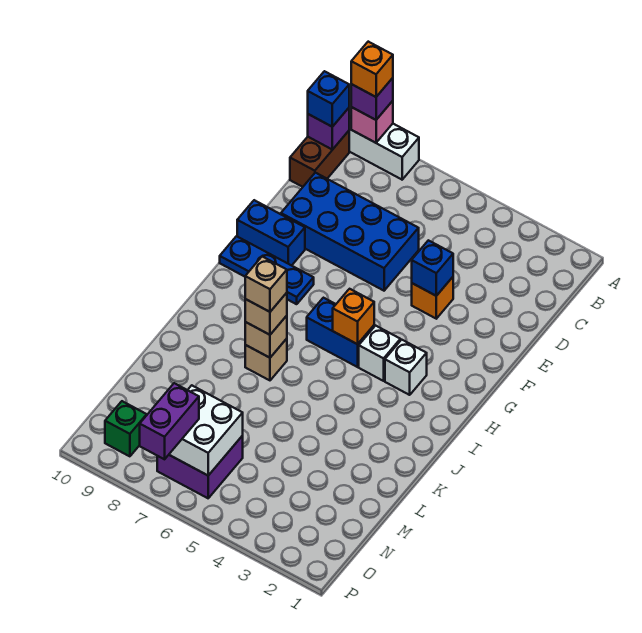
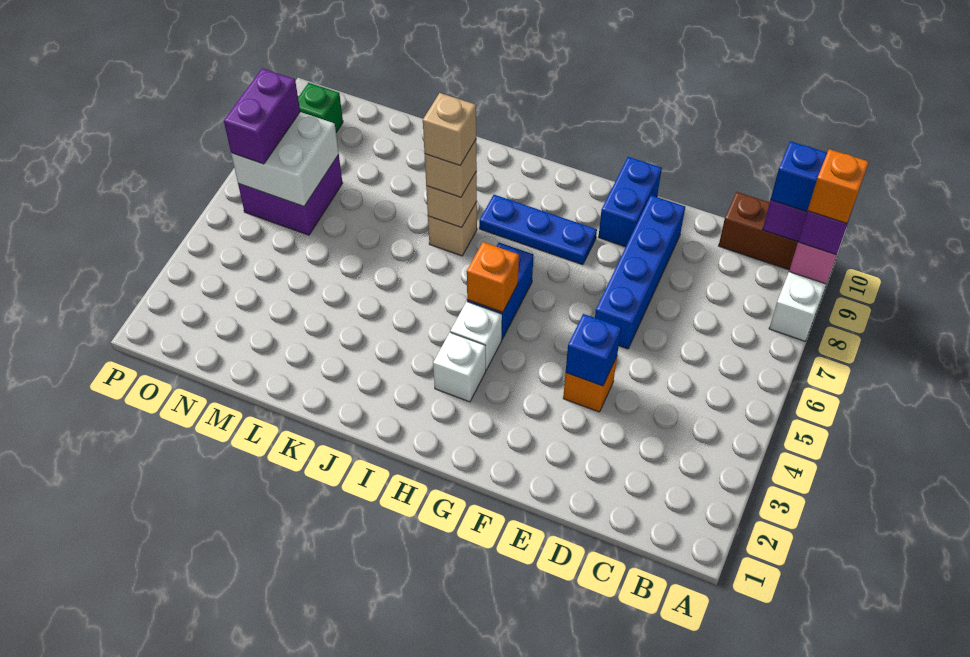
blue brick D6:E9 level 1 -> blue brick E6:E9 level 1
blue plate G8:G10 level 1 -> blue plate G8:I8 level 1
purple brick O7:P7 level 3 -> purple brick O6:O7 level 3

